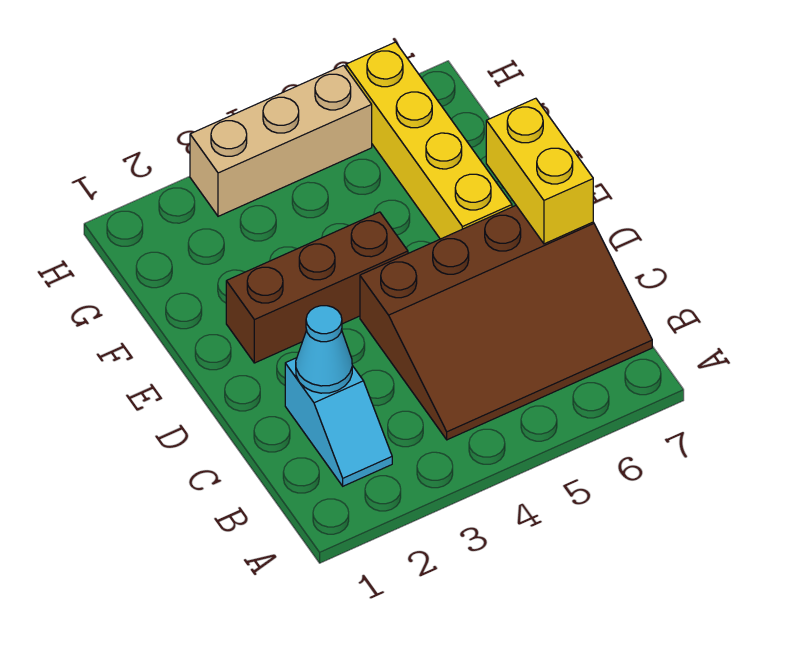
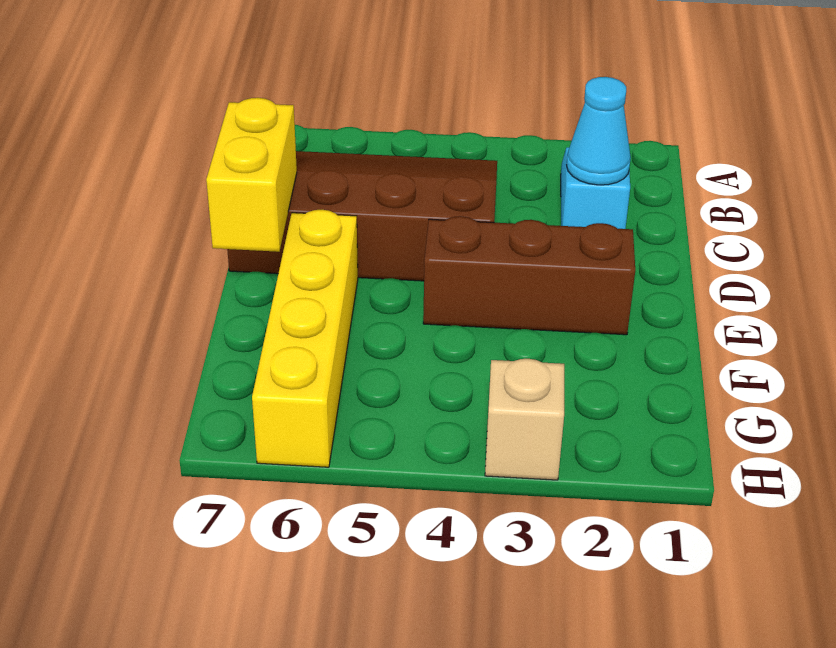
tan brick H3:H5 level 1 -> tan brick H3 level 1

